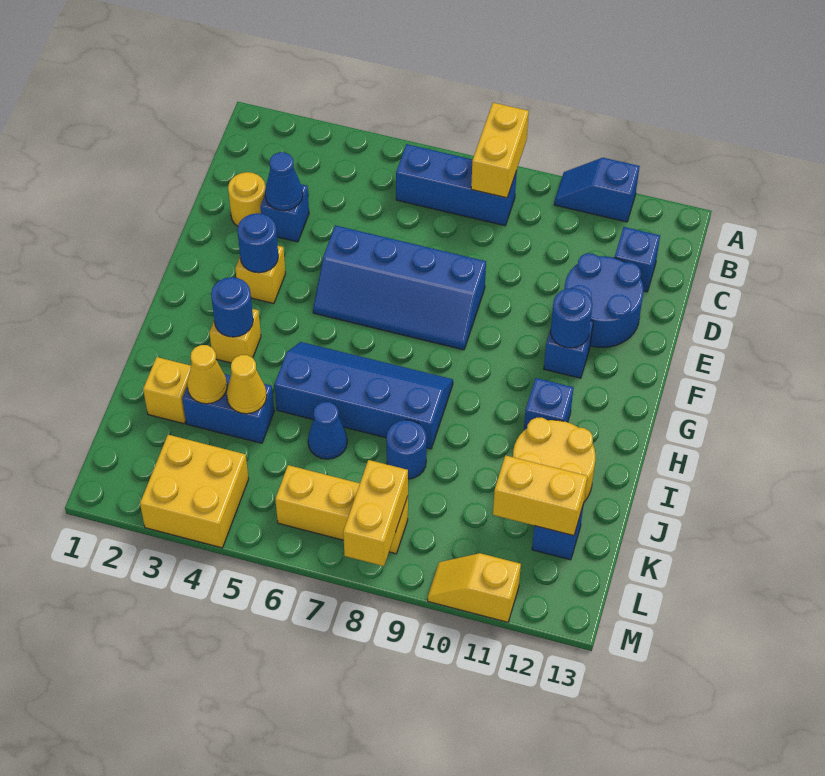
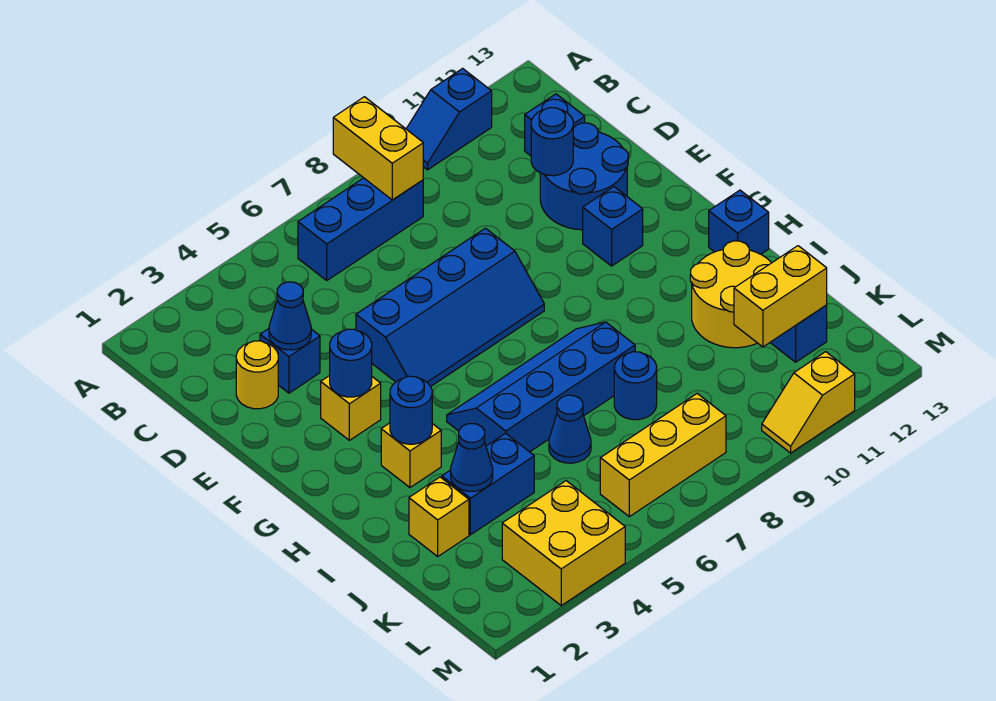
blue round brick F11 level 2 -> blue round brick D11 level 2
blue brick H11 level 1 -> blue brick H13 level 1
yellow cone J3 level 2 -> blue cone J3 level 2
yellow cone J4 level 2 -> none
yellow brick L8:M8 level 2 -> none

